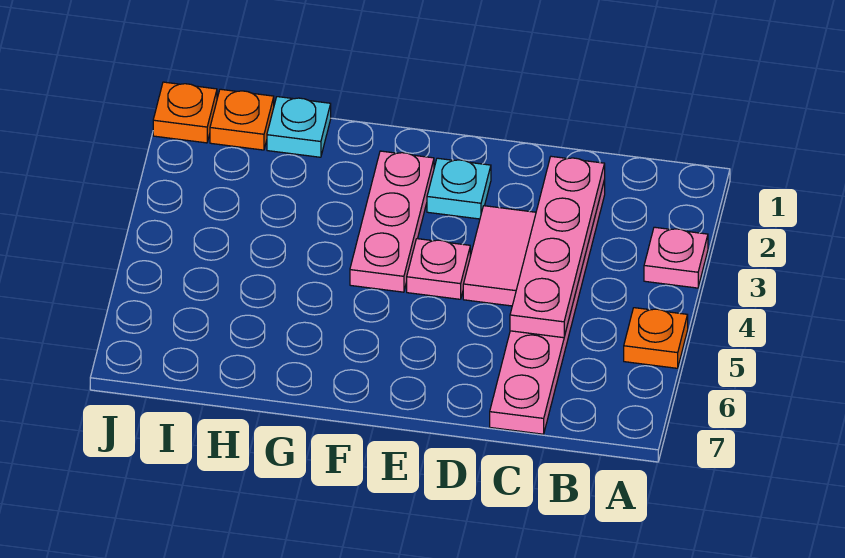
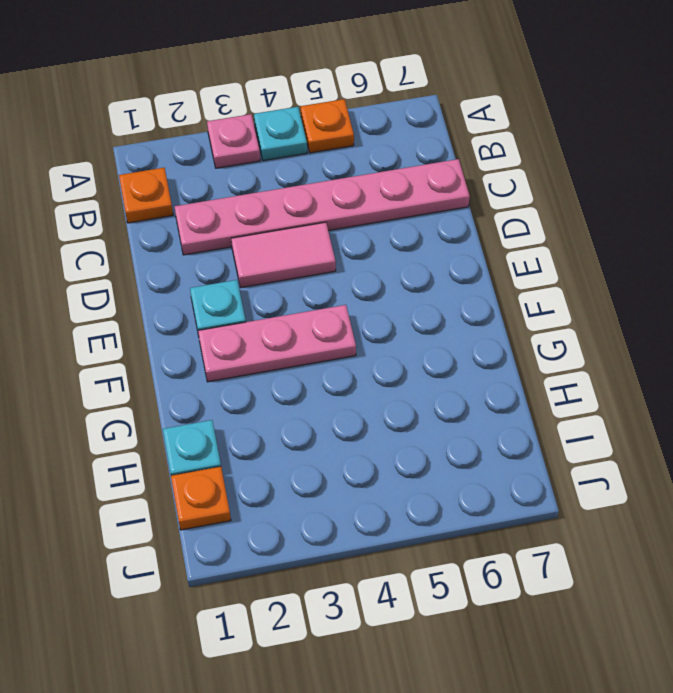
none -> cyan plate A4 level 1
pink plate C2:C5 level 2 -> none
pink plate E4 level 1 -> none
orange plate J1 level 1 -> orange plate B1 level 1

